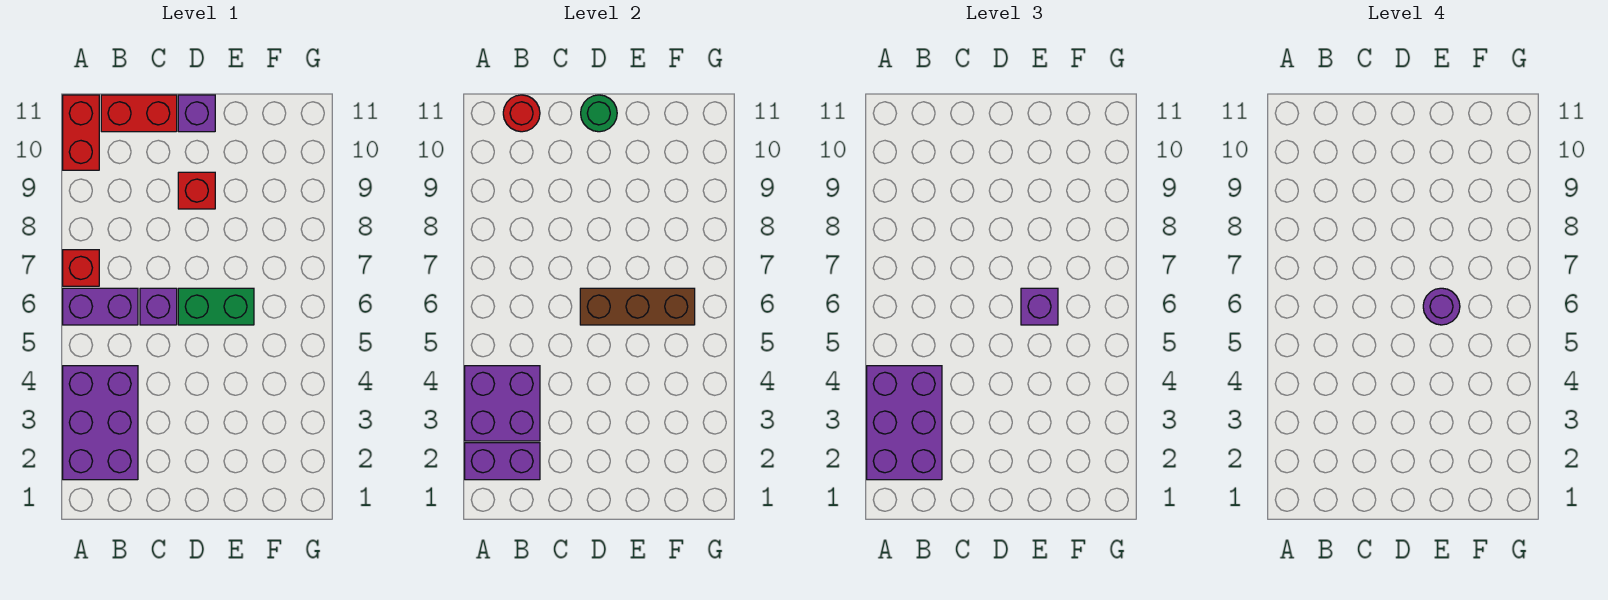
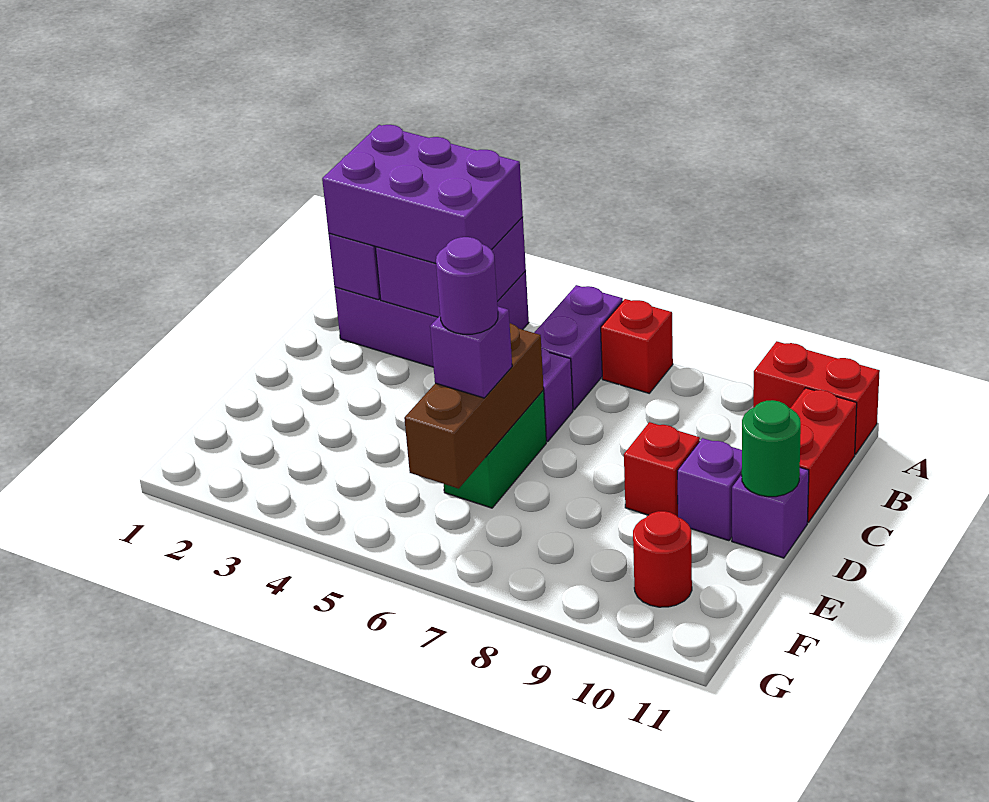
red round brick B11 level 2 -> red round brick F10 level 1
none -> purple brick D10 level 1

